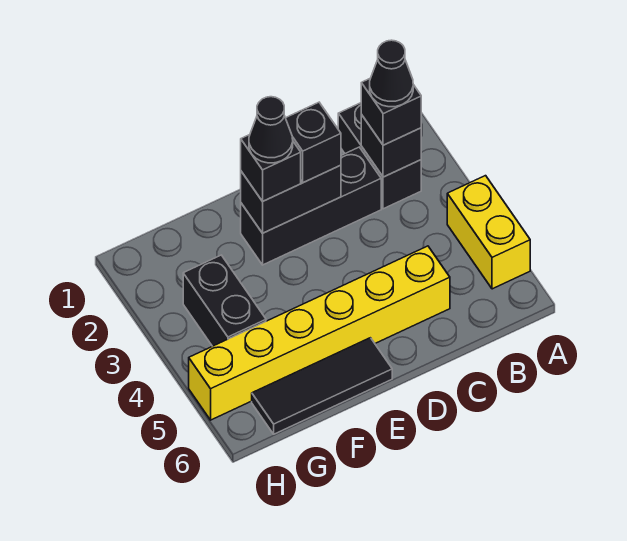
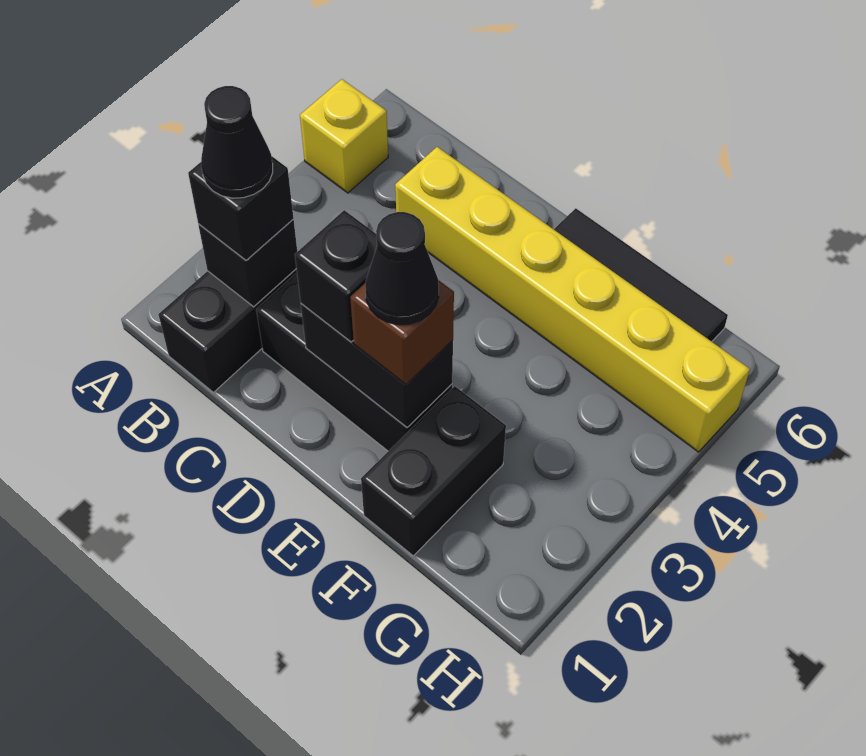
yellow brick A4:A5 level 1 -> yellow brick A5 level 1
black brick E2 level 3 -> brown brick E2 level 3
black brick G3:G4 level 1 -> black brick F1:F2 level 1

